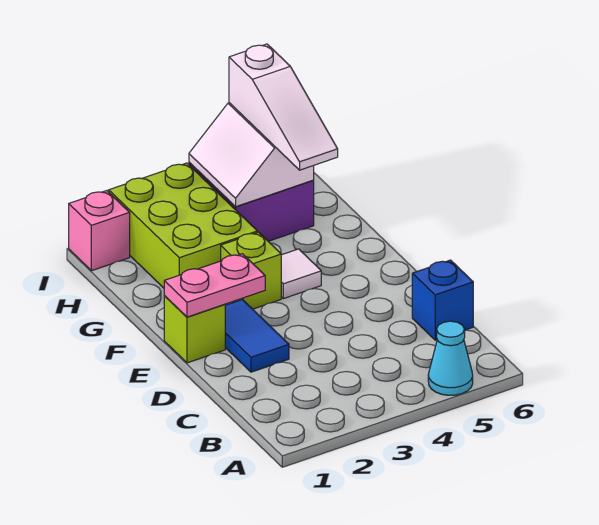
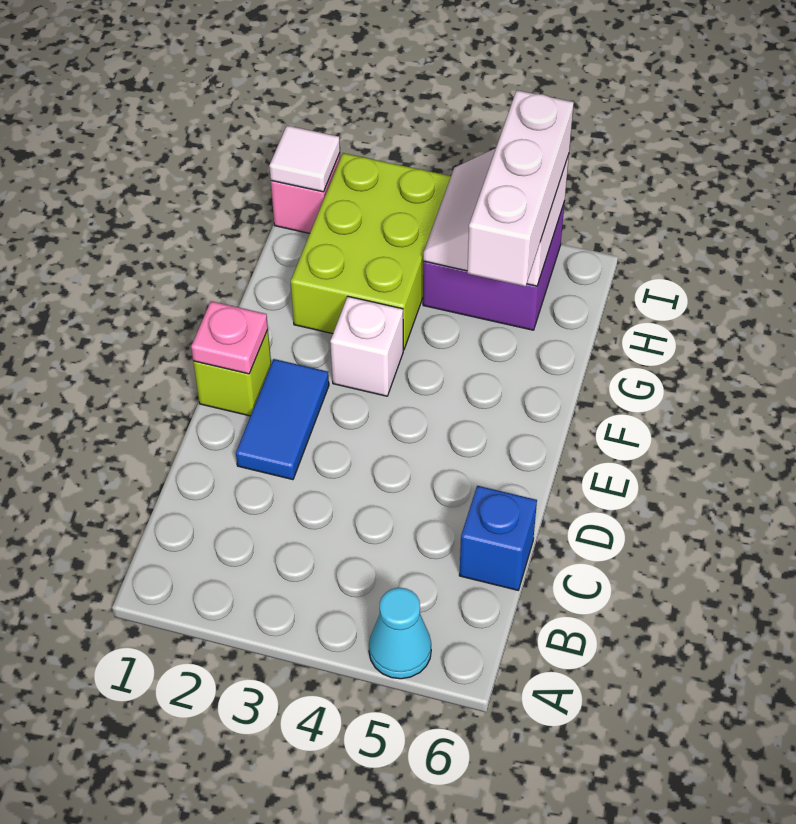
pink plate E1:E2 level 2 -> pink plate E1 level 2
lime brick F3 level 1 -> white brick F3 level 1
white tile F4 level 1 -> white tile I1 level 2
white slope G5:I5 level 3 top I -> white brick G5:I5 level 3

